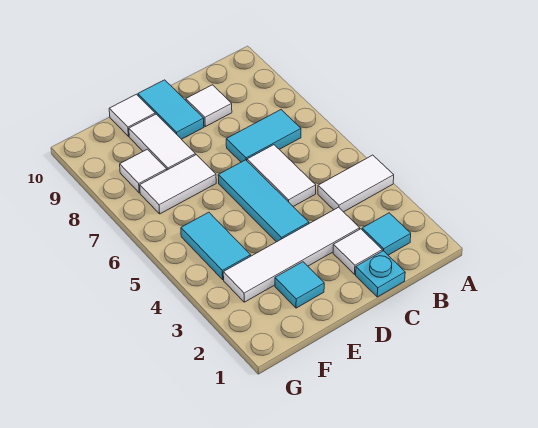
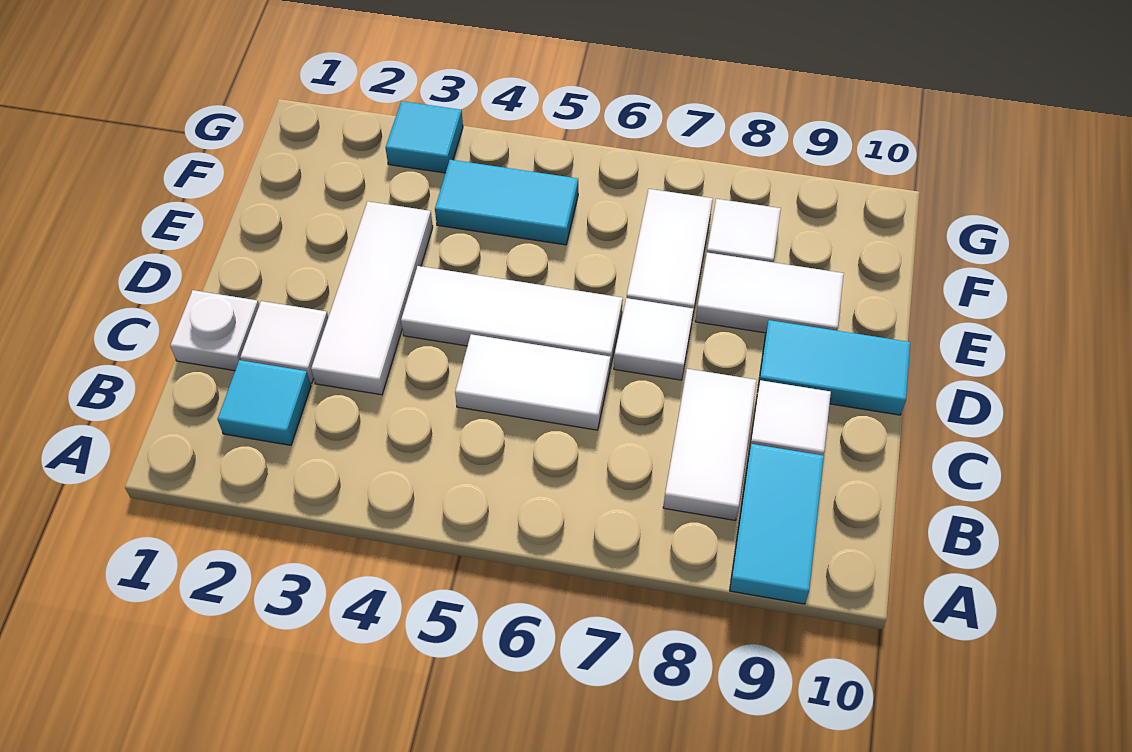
white tile A4:B4 level 1 -> white tile B8:C8 level 1
cyan tile B7:C7 level 1 -> cyan tile A9:B9 level 1
cyan plate C1 level 1 -> white plate C1 level 1
white tile C3:F3 level 1 -> white tile C3:E3 level 1
cyan tile D4:D6 level 1 -> white tile D4:D6 level 1
cyan tile E2 level 1 -> cyan tile G3 level 1
white tile E10 level 1 -> white tile D7 level 1

